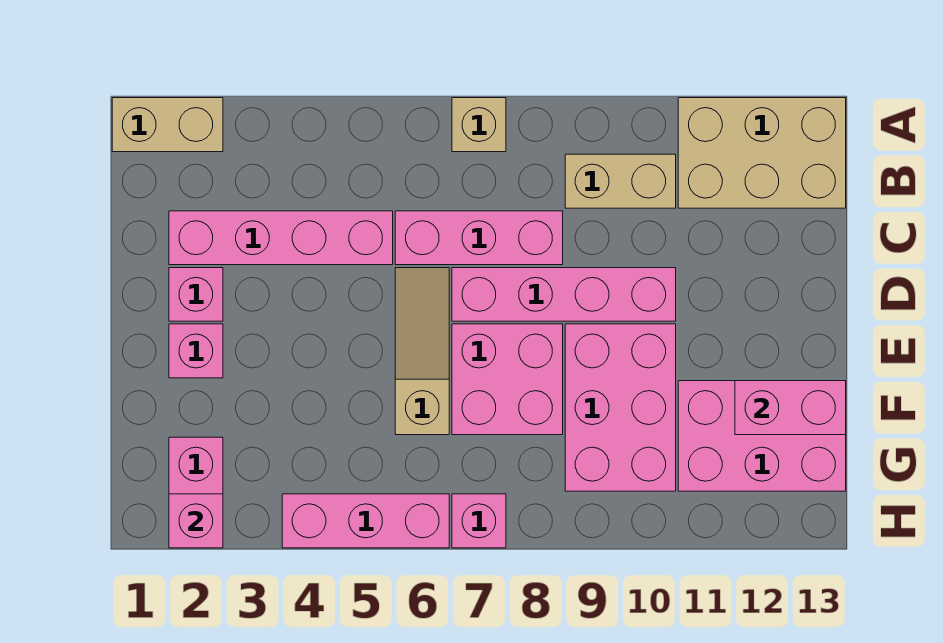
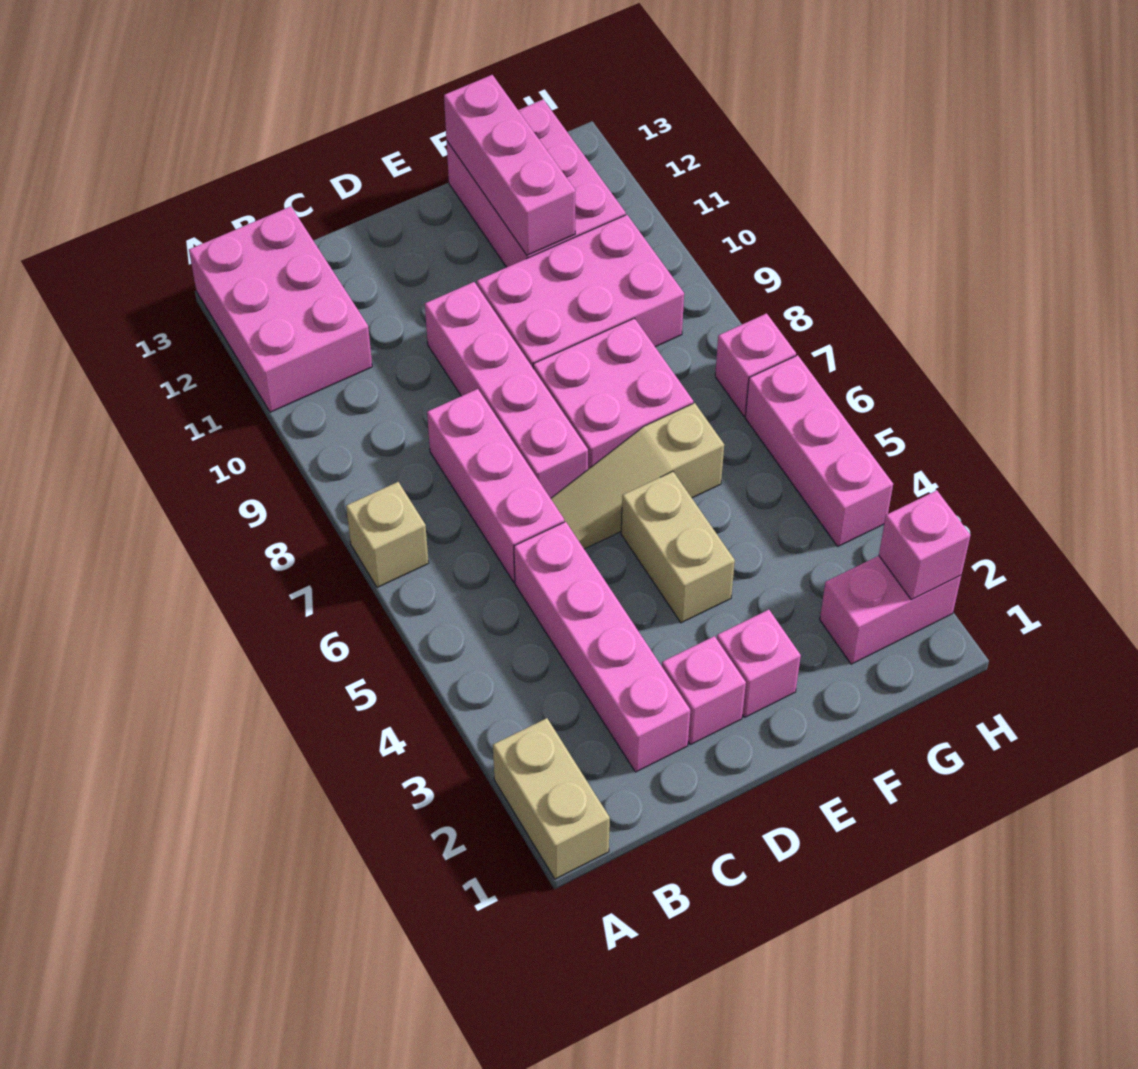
tan brick A11:B13 level 1 -> pink brick A11:B13 level 1
tan brick B9:B10 level 1 -> tan brick E4:E5 level 1
pink brick F12:F13 level 2 -> pink brick F11:F13 level 2

